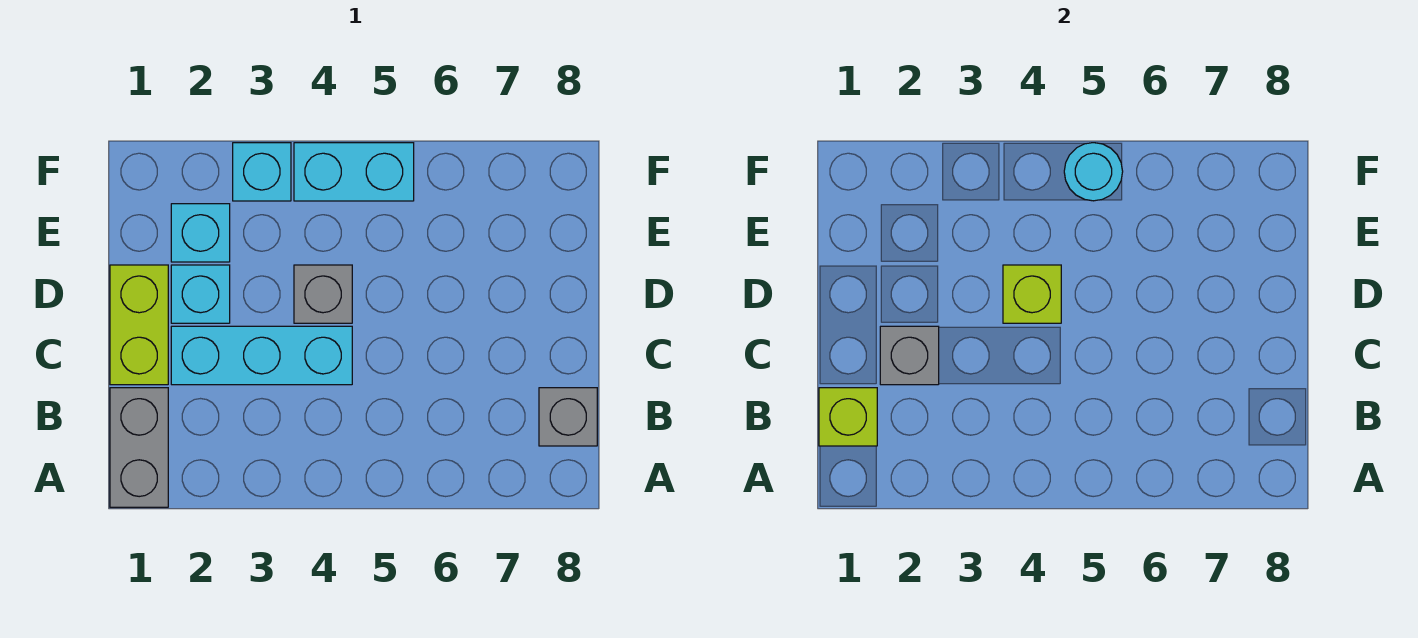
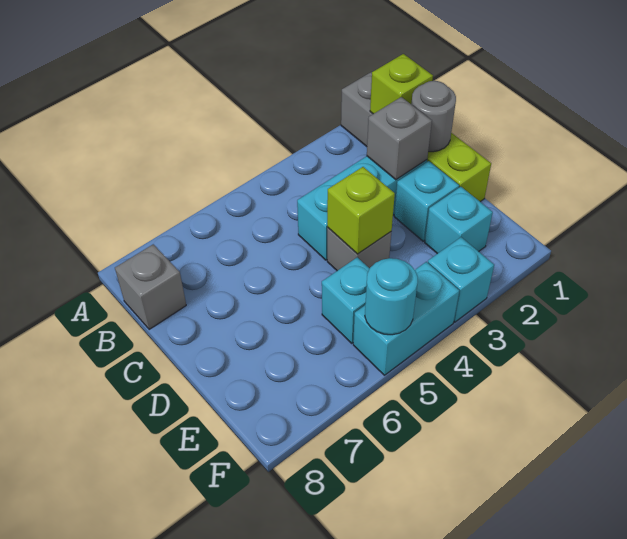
none -> grey round brick C1 level 2
none -> cyan brick E5 level 1

